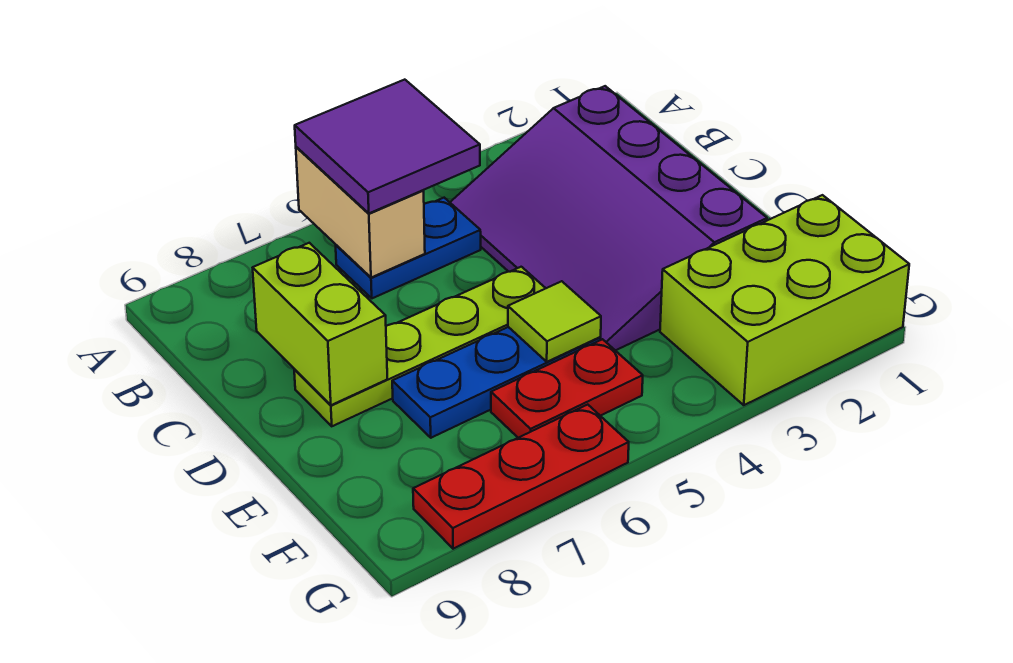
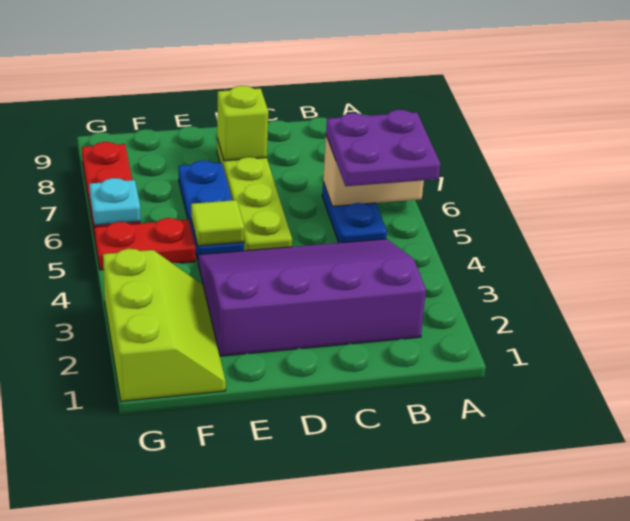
purple tile A5:B6 level 3 -> purple plate A5:B6 level 3
lime brick C8:D8 level 2 -> lime brick D8 level 2
lime brick F1:G3 level 1 -> lime slope F1:G3 level 1 top G
red plate F5:F6 level 1 -> red plate F5:G5 level 1
none -> cyan plate G6 level 2

